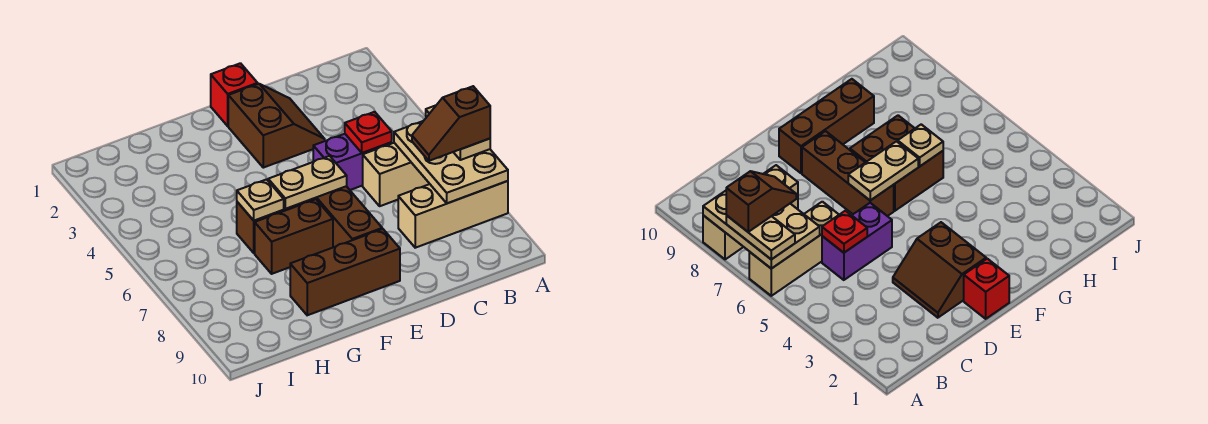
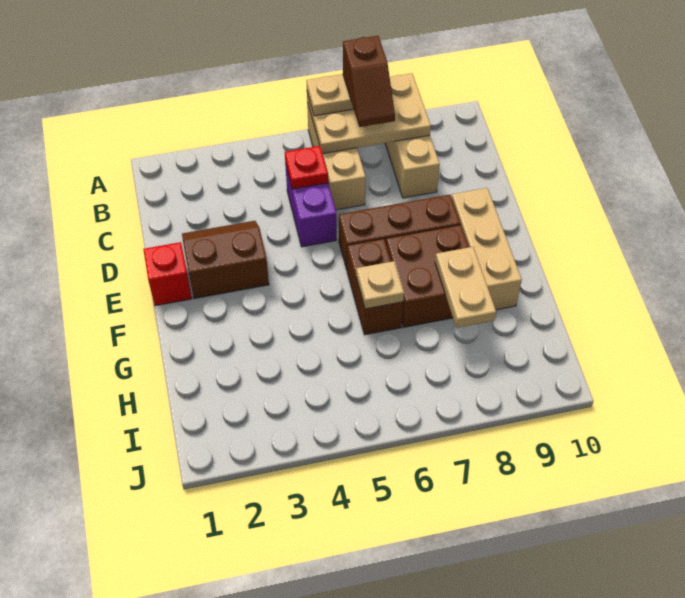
tan plate E6:F6 level 2 -> tan plate G8:H8 level 2
brown brick E9:G9 level 1 -> tan brick E9:G9 level 1
brown brick F7:G7 level 1 -> brown brick F7:G8 level 1

